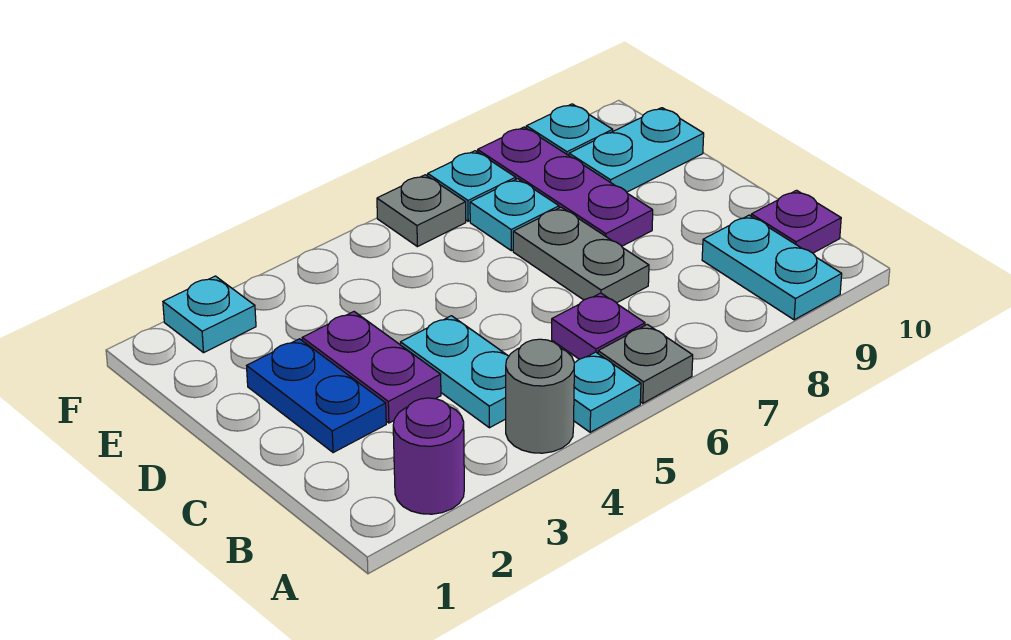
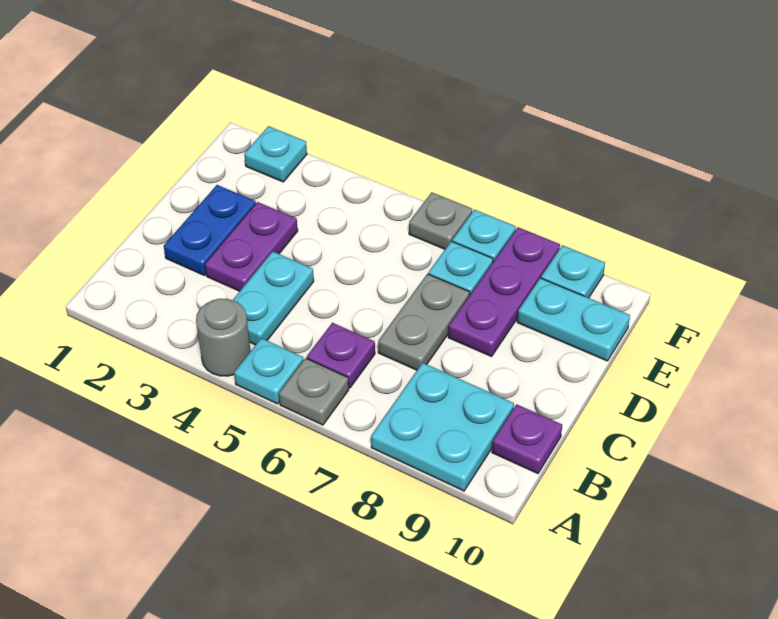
purple round brick A2 level 1 -> none
cyan plate A9:B9 level 1 -> cyan plate A8:B9 level 1

